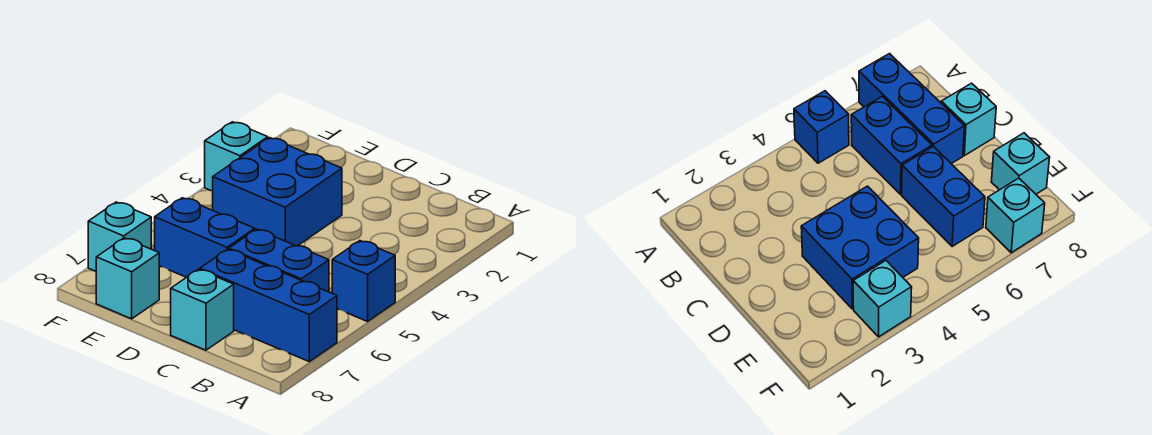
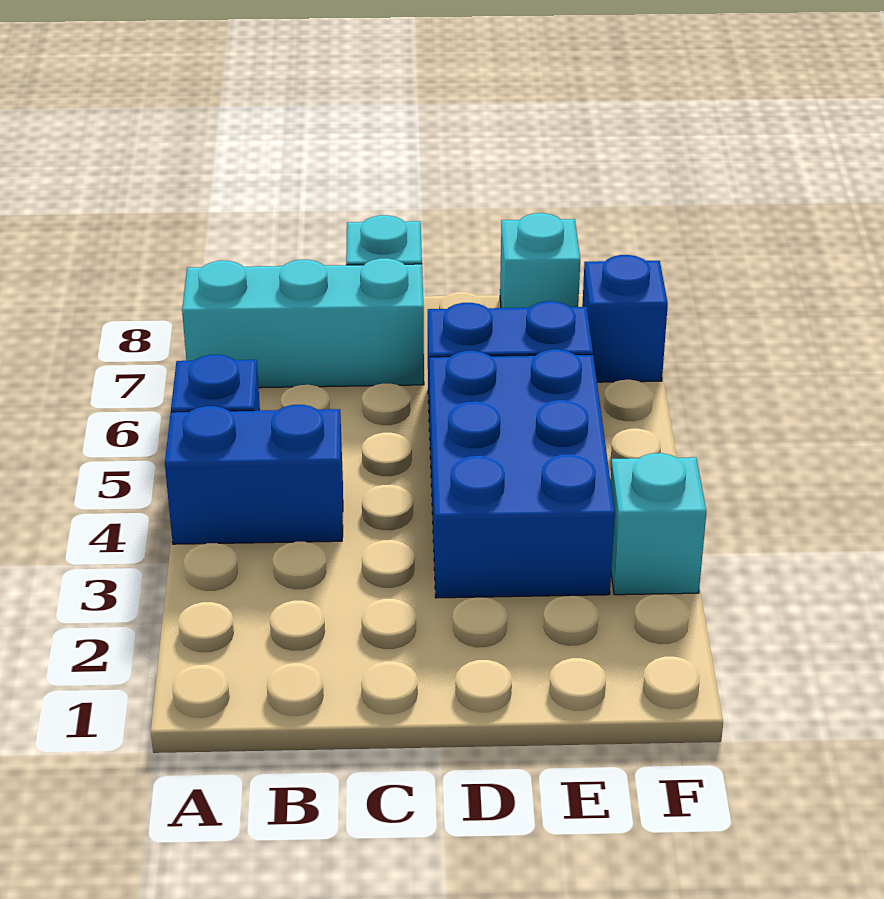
blue brick A7:C7 level 1 -> cyan brick A7:C7 level 1
blue brick B6:C6 level 1 -> blue brick A4:B4 level 1
blue brick D3:E4 level 1 -> blue brick D3:E5 level 1
cyan brick F7 level 1 -> blue brick F7 level 1

